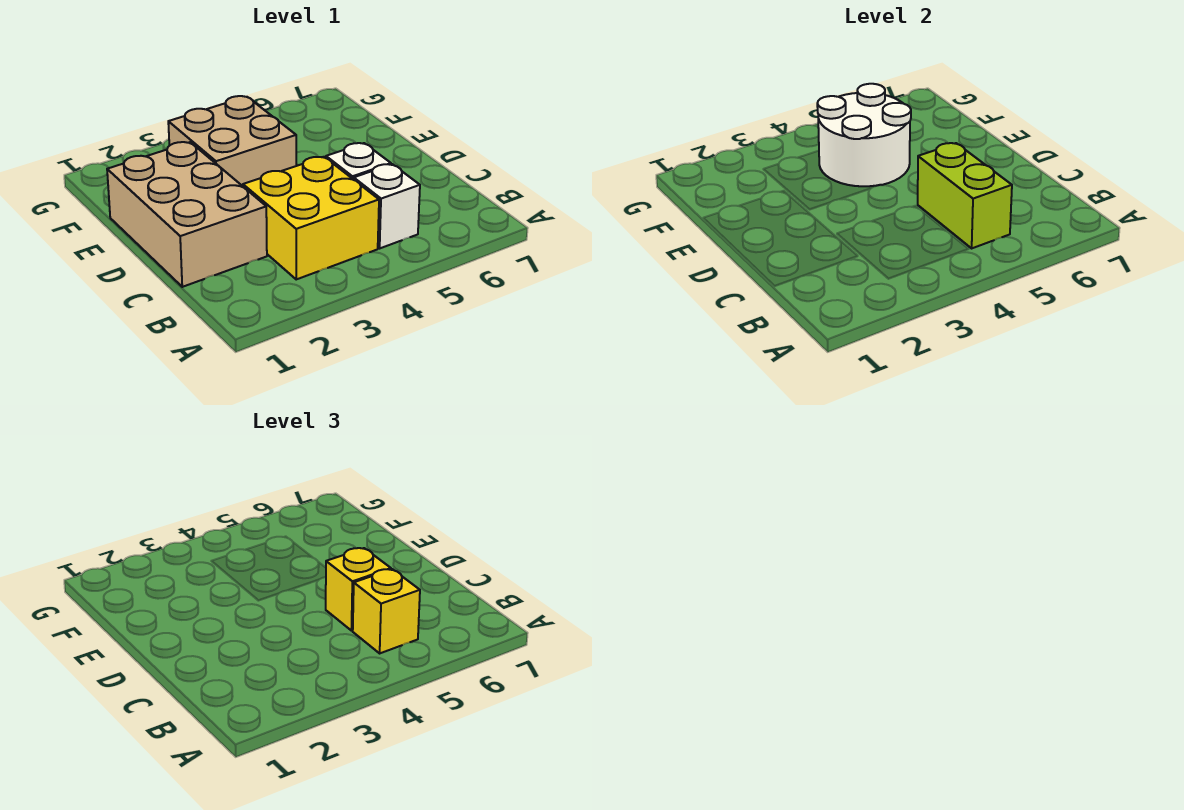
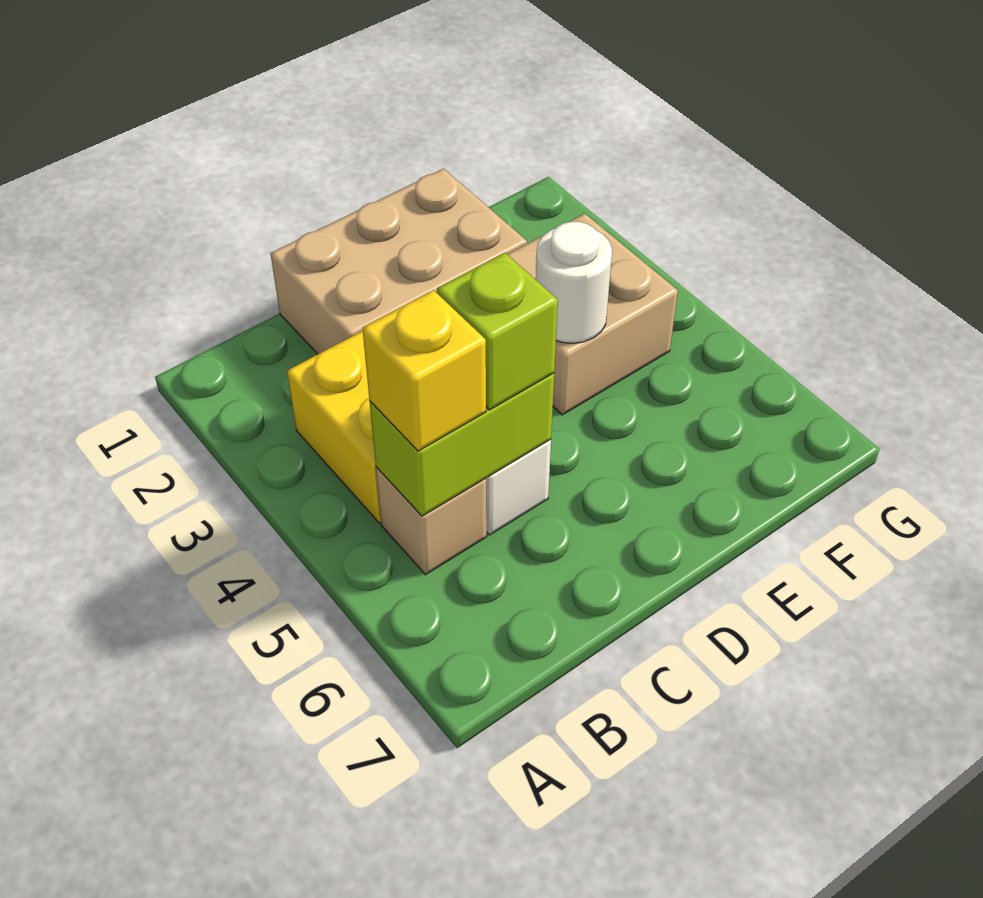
white brick B5 level 1 -> tan brick B5 level 1
yellow brick C5 level 3 -> lime brick C5 level 3
white round brick E4:F5 level 2 -> white round brick E4 level 2

